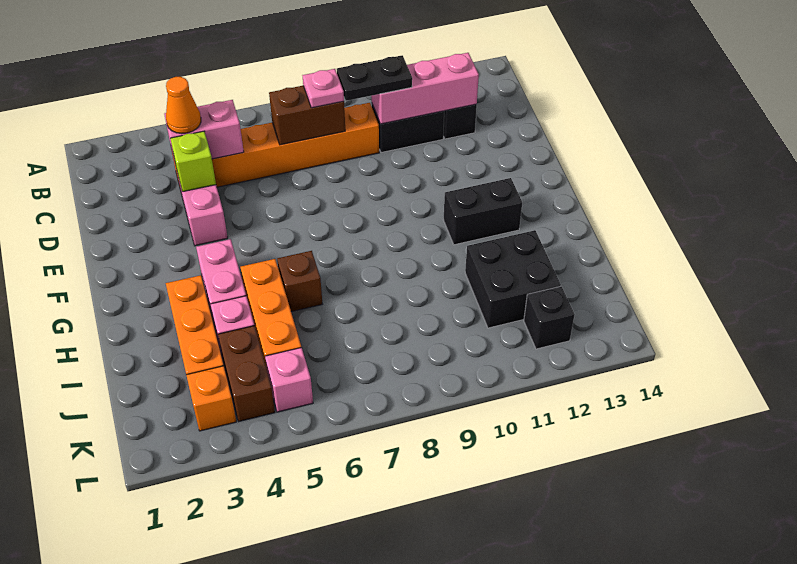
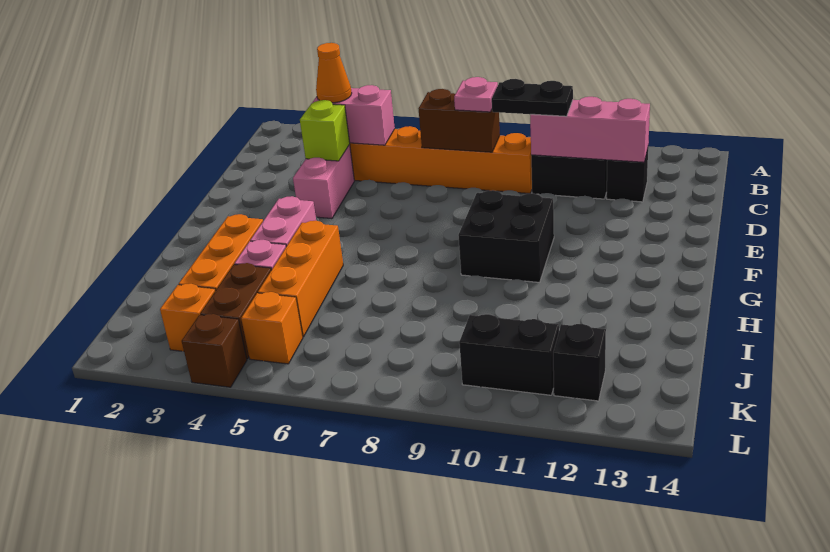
black brick G11:G12 level 1 -> black brick K10:K11 level 1
brown brick H6 level 1 -> brown brick L4 level 1
black brick I11:J12 level 1 -> black brick F9:G10 level 1
pink brick K5 level 1 -> orange brick K5 level 1

